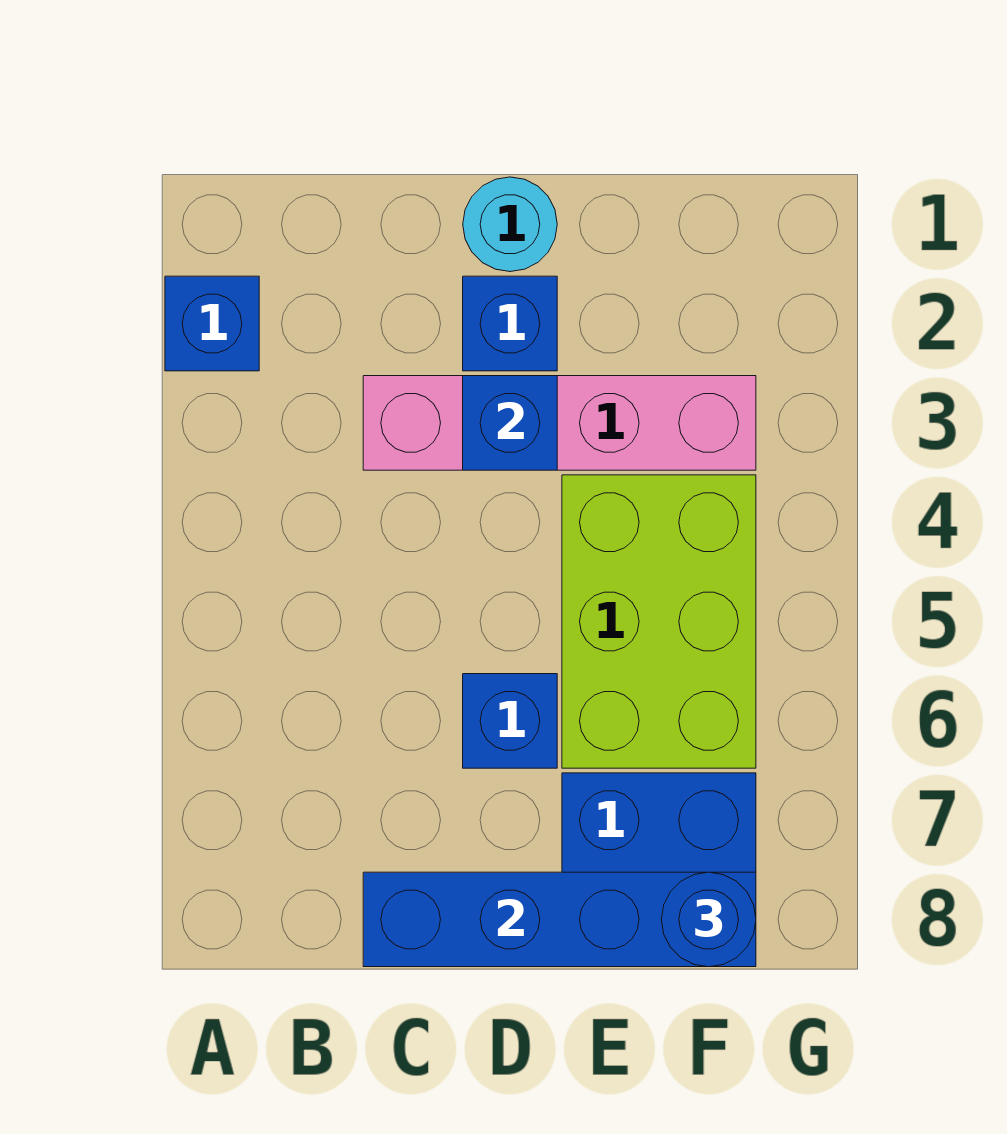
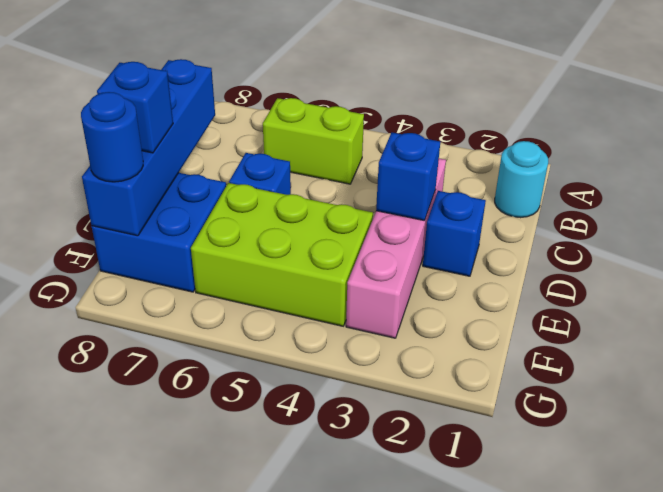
blue brick A2 level 1 -> blue brick E8 level 3
none -> lime brick B5:B6 level 1
cyan round brick D1 level 1 -> cyan round brick B1 level 1

